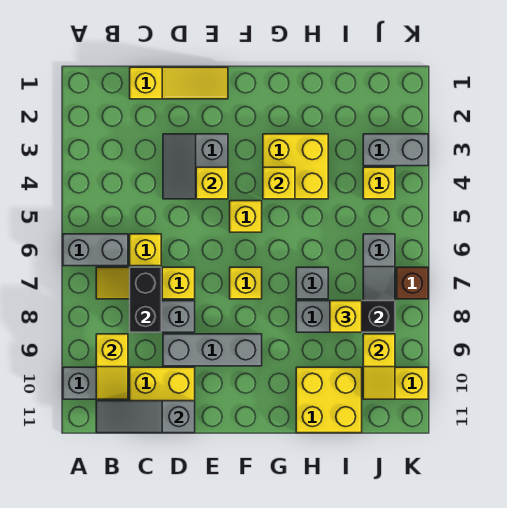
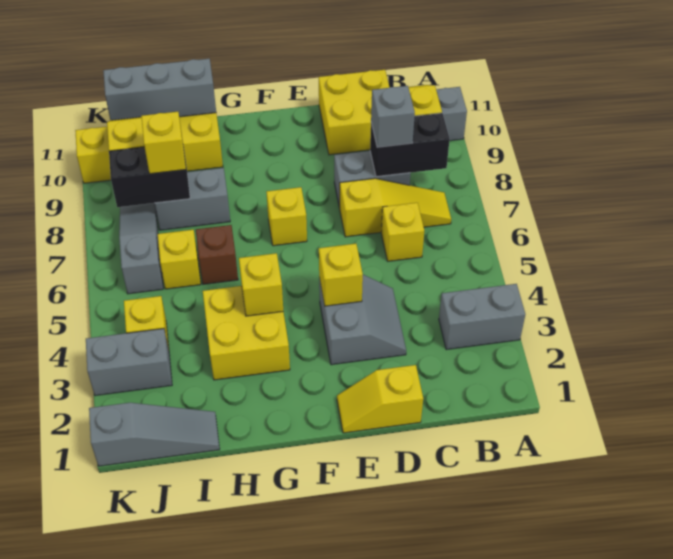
grey brick A6:B6 level 1 -> grey brick A3:B3 level 1
grey slope B11:D11 level 2 top D -> grey slope I1:K1 level 1 top K
yellow slope C1:E1 level 1 top C -> yellow slope D1:E1 level 1 top D
black brick C7:C8 level 2 -> black brick B8:C8 level 2
grey brick D9:F9 level 1 -> grey brick H11:J11 level 2
yellow brick F5 level 1 -> yellow brick I6 level 1
grey brick H7 level 1 -> grey brick C8 level 3
brown brick K7 level 1 -> brown brick H6 level 1

